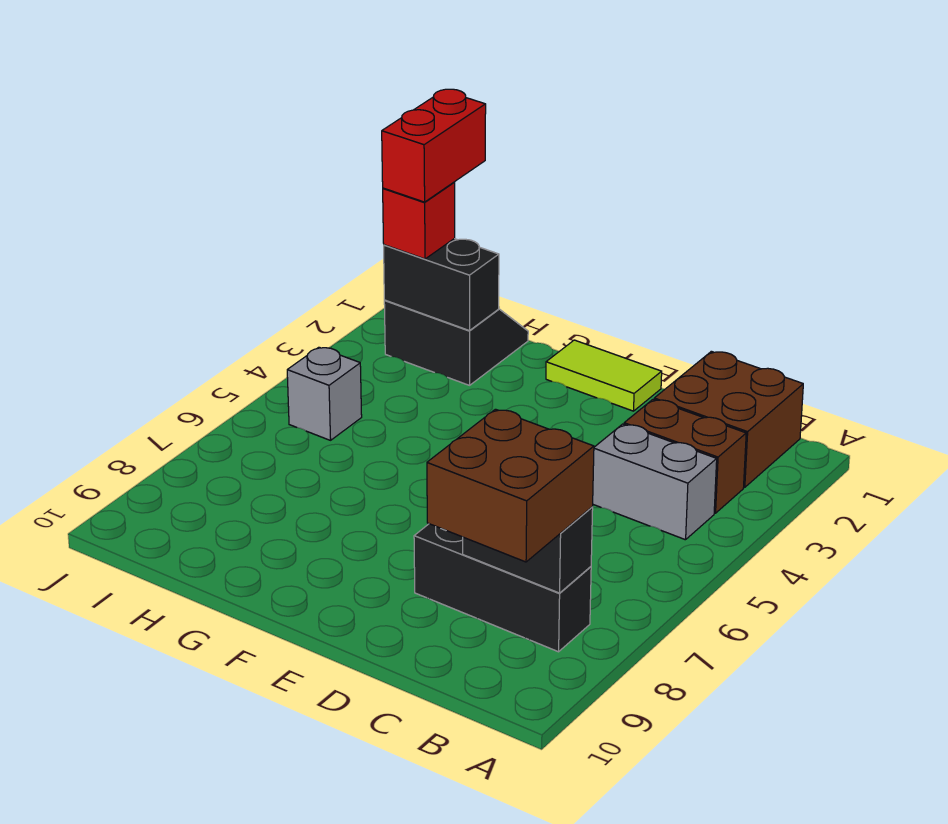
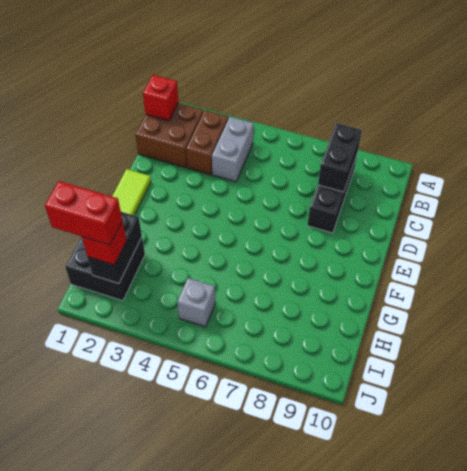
none -> red brick B1 level 2
brown brick B8:C9 level 3 -> none
black slope H1:I2 level 1 top 2 -> black brick H1:I2 level 1

